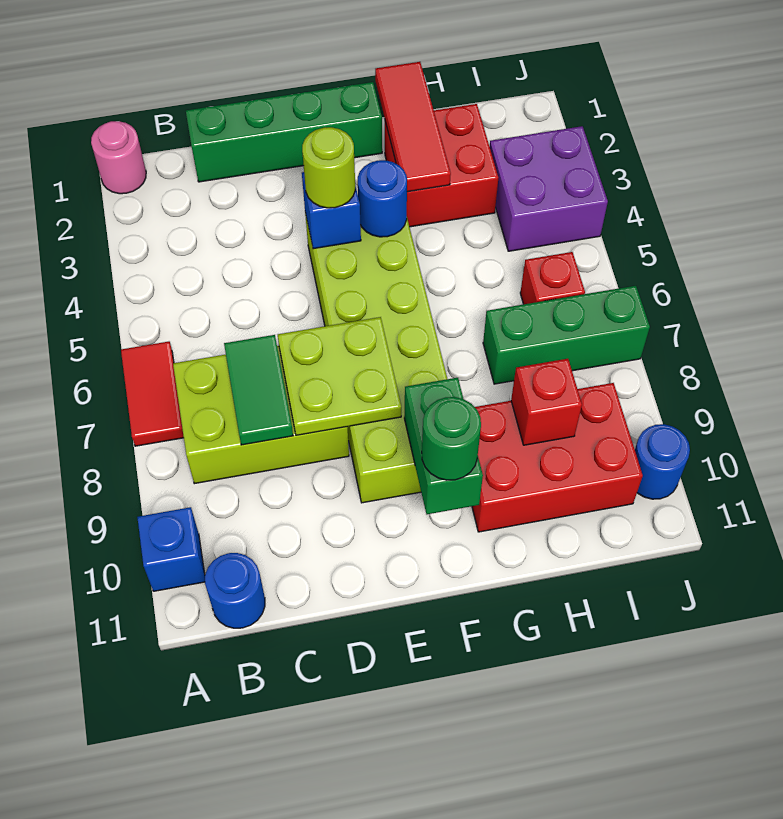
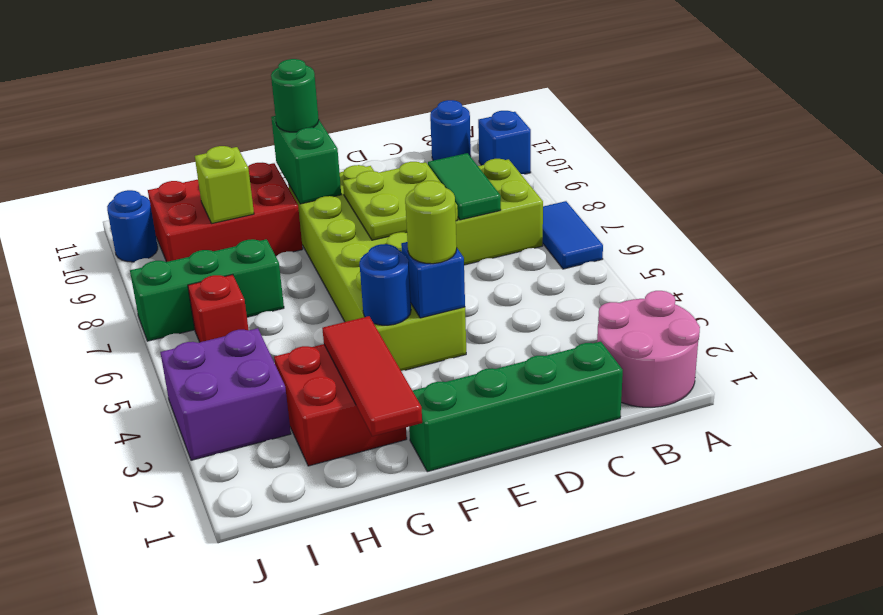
pink round brick A1 level 1 -> pink round brick A1:B2 level 1
red tile A6:A7 level 1 -> blue tile A6:A7 level 1
red brick H9 level 2 -> lime brick H9 level 2

